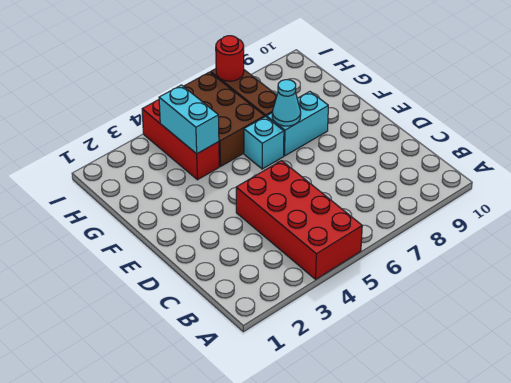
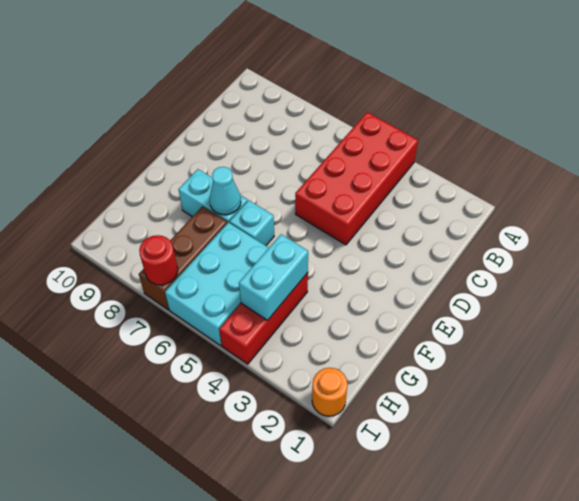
brown brick G5:I6 level 1 -> cyan brick G5:I6 level 1
none -> orange round brick I1 level 1

